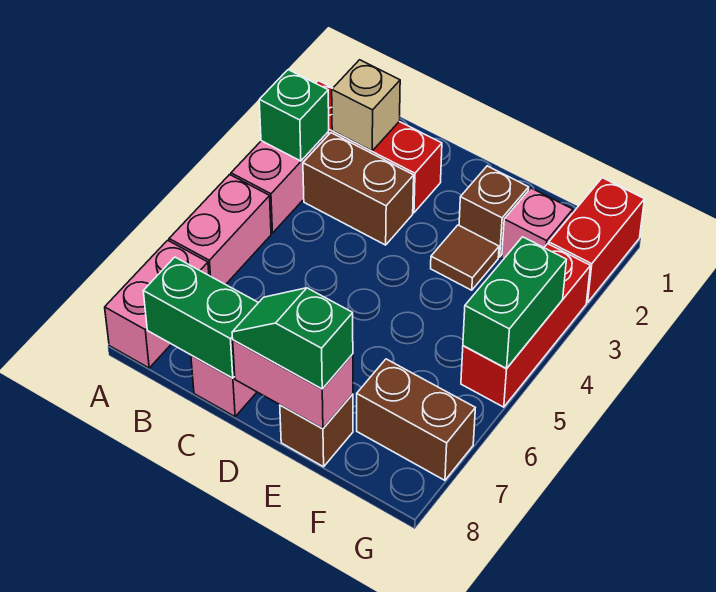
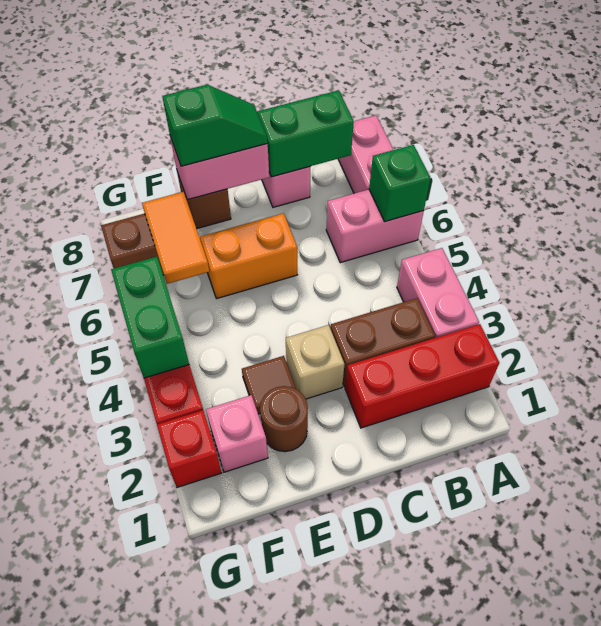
green brick A3 level 2 -> green brick A6 level 2
pink brick A5:A6 level 1 -> pink brick A6:B6 level 1
tan brick B2 level 2 -> tan brick D3 level 1
none -> orange brick D6:E6 level 1
brown brick E2 level 1 -> brown round brick E2 level 1
none -> orange tile F6:F7 level 2
red brick G1:G2 level 1 -> red brick G2 level 1

